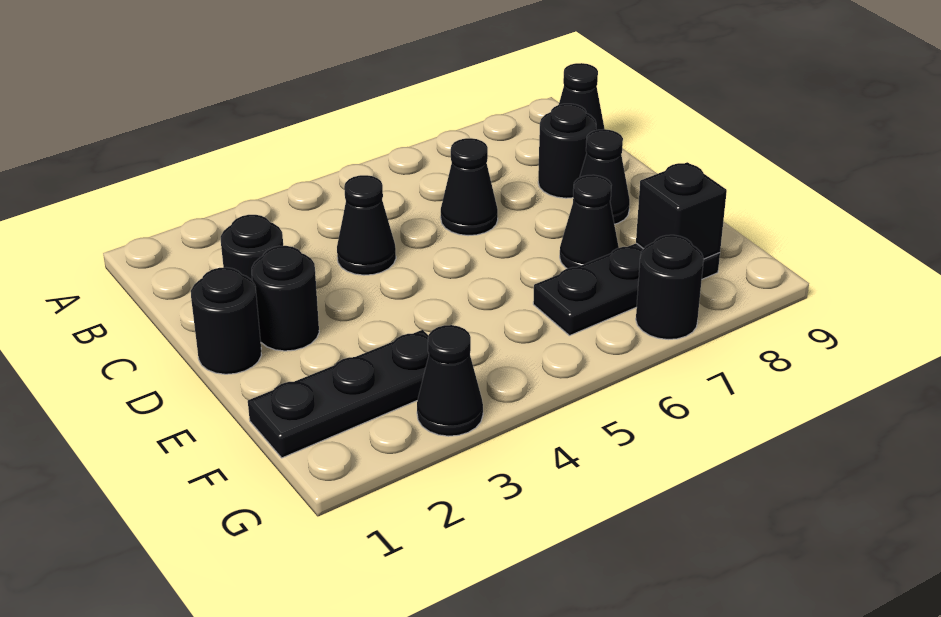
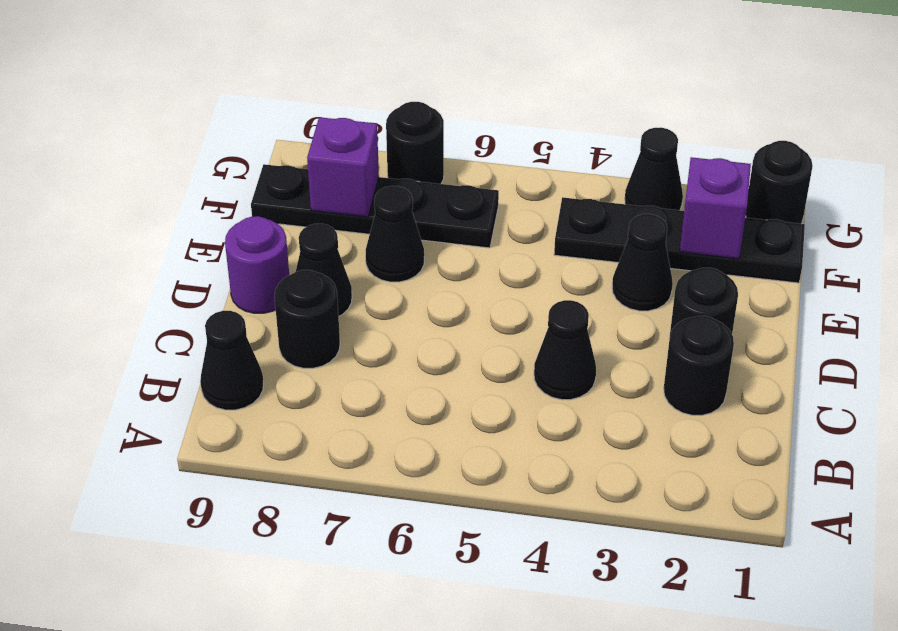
black cone C6 level 1 -> black cone E3 level 1
black round brick D1 level 1 -> black round brick G1 level 1
none -> purple round brick D9 level 1
black plate F1:F3 level 1 -> black plate F1:F4 level 1
none -> purple brick F2 level 2
black plate F6:F8 level 1 -> black plate F6:F9 level 1
black brick F8 level 2 -> purple brick F8 level 2

